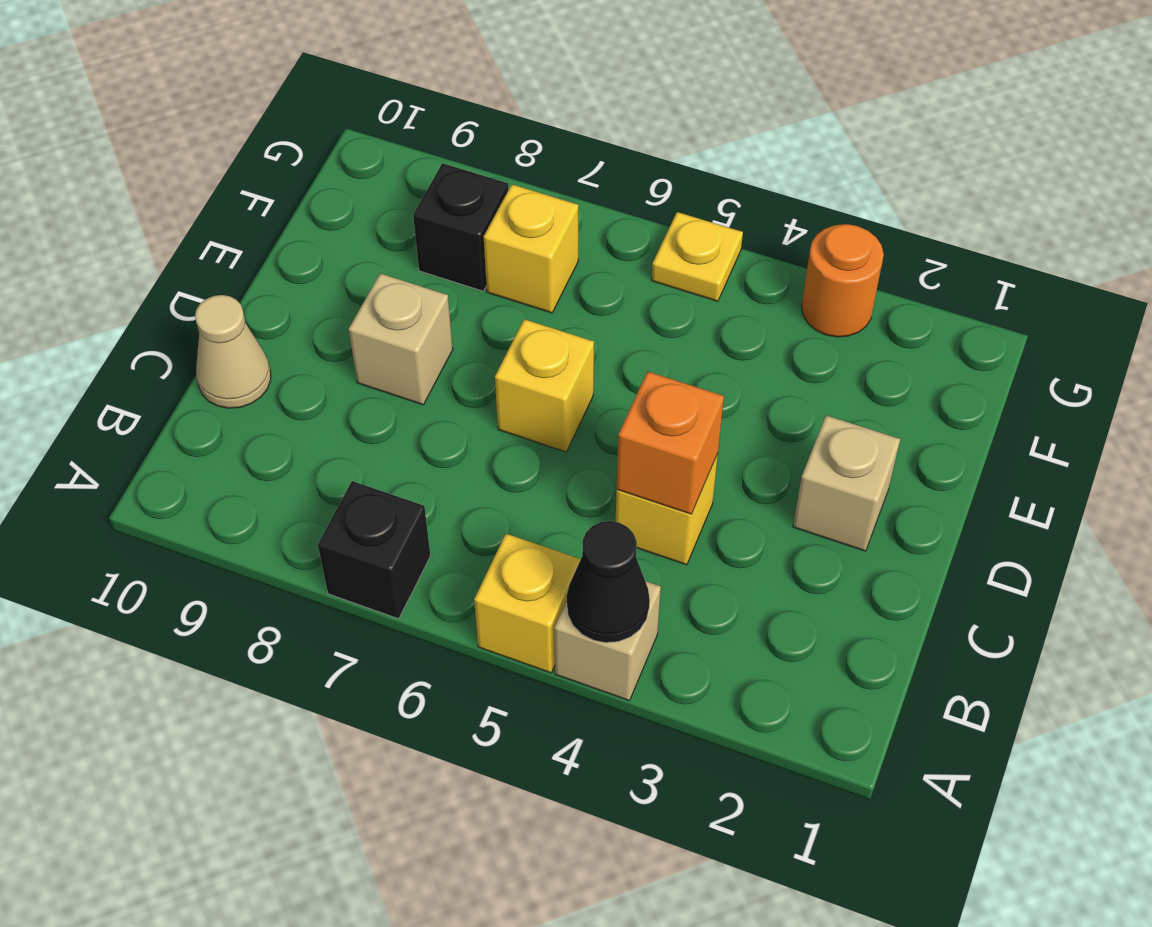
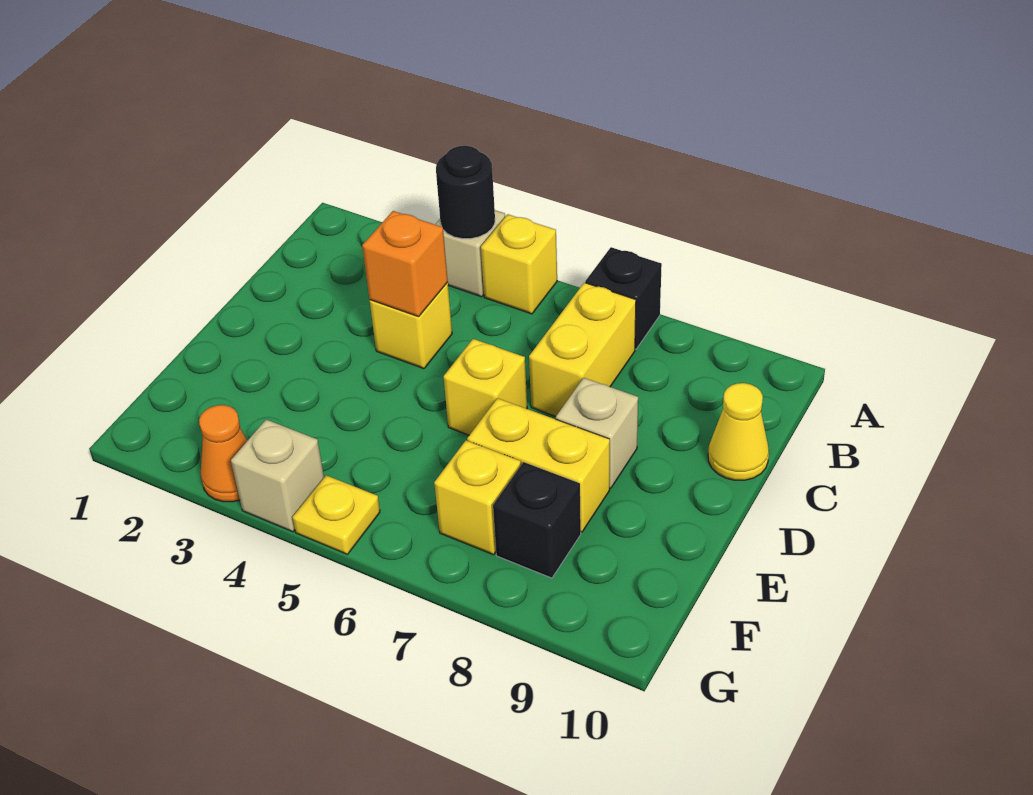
black cone A4 level 2 -> black round brick A4 level 2
none -> yellow brick B7:C7 level 1
tan cone C10 level 1 -> yellow cone C10 level 1
tan brick D2 level 1 -> tan brick G4 level 1
none -> yellow brick E7:E8 level 1
orange round brick G3 level 1 -> orange cone G3 level 1

